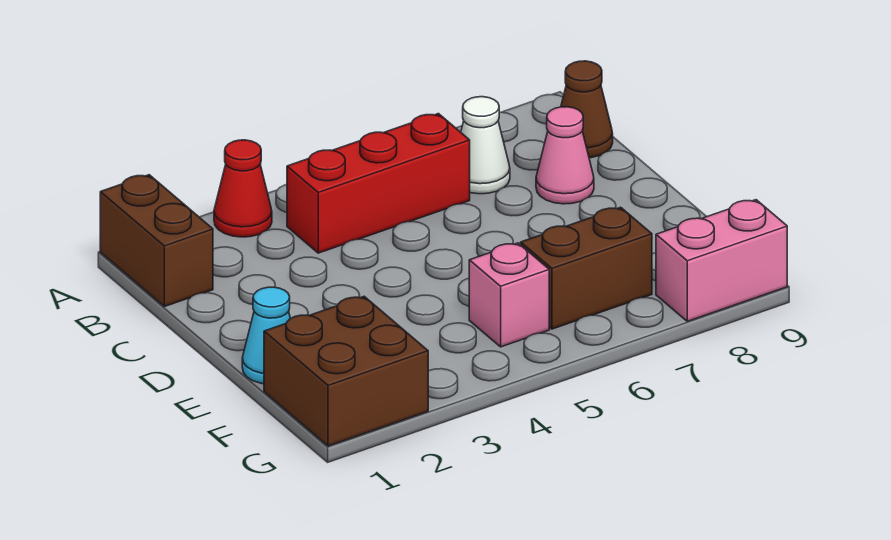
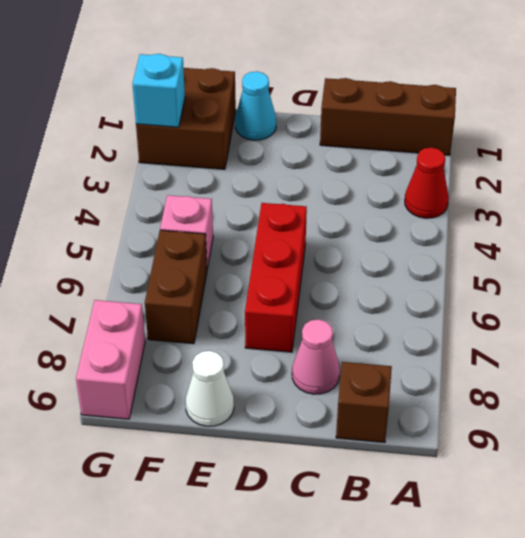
brown brick A1:B1 level 1 -> brown brick A1:C1 level 1
red brick B4:B6 level 1 -> red brick D5:D7 level 1
white cone B7 level 1 -> white cone E9 level 1
brown cone B9 level 1 -> brown brick B9 level 1
none -> cyan brick G2 level 2

